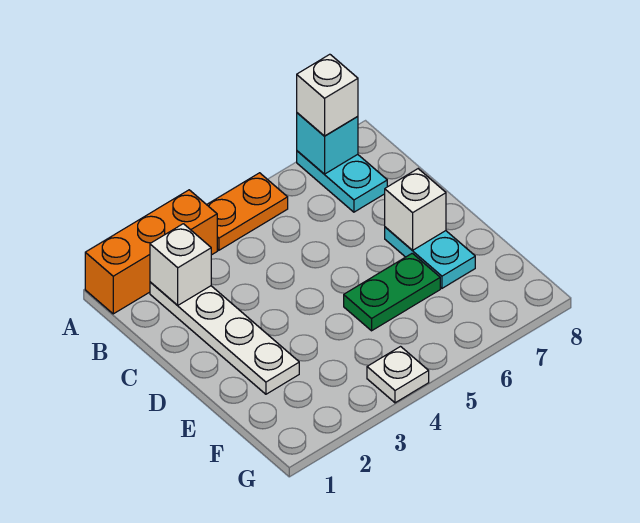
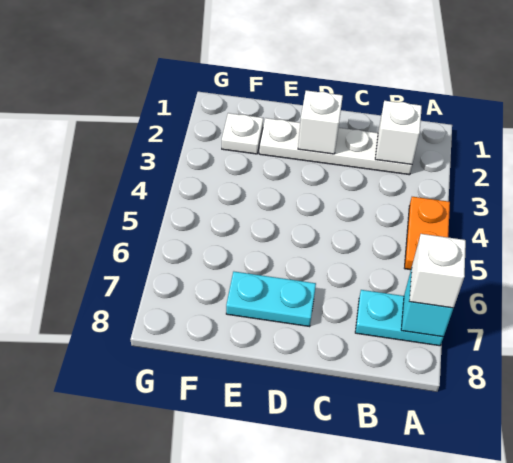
orange brick A1:A3 level 1 -> none
white brick D7 level 2 -> white brick D2 level 2
green plate E5:E6 level 1 -> none
white plate G4 level 1 -> white plate F2 level 1

